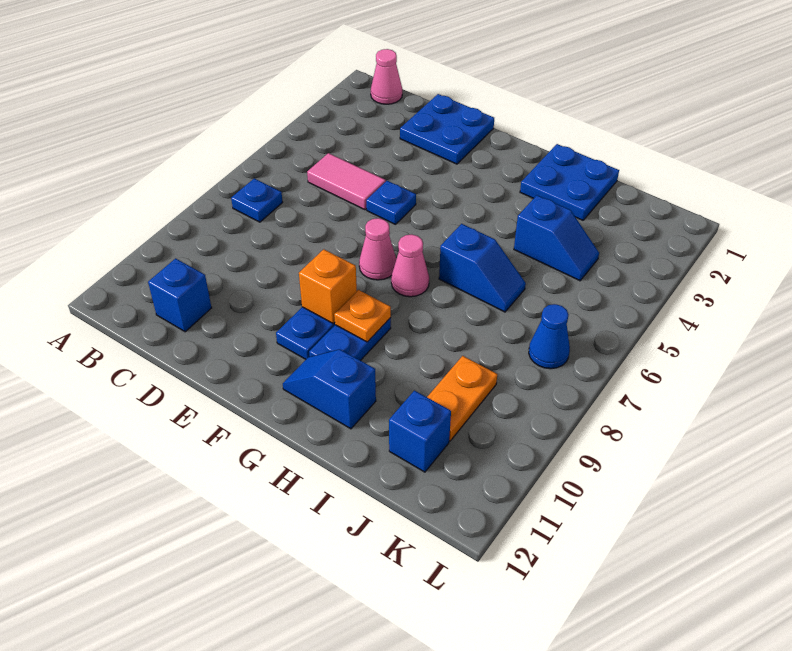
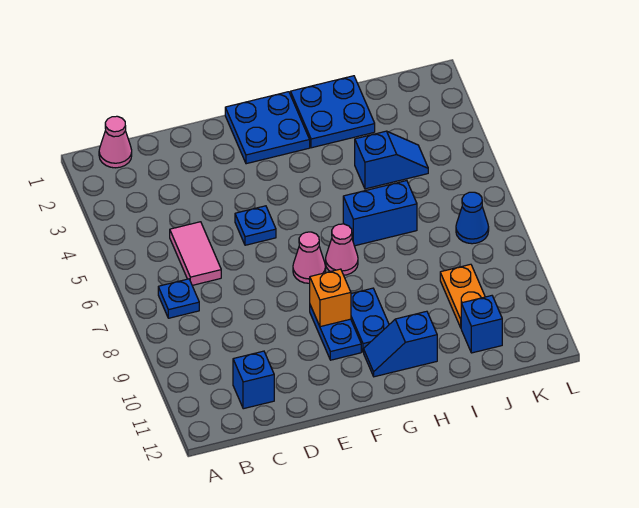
pink tile C5:D5 level 1 -> pink tile C5:C6 level 1
blue plate D1:E2 level 1 -> blue plate F1:G2 level 1
orange plate G9 level 2 -> none
blue slope H6:I6 level 1 top H -> blue brick H6:I6 level 1

